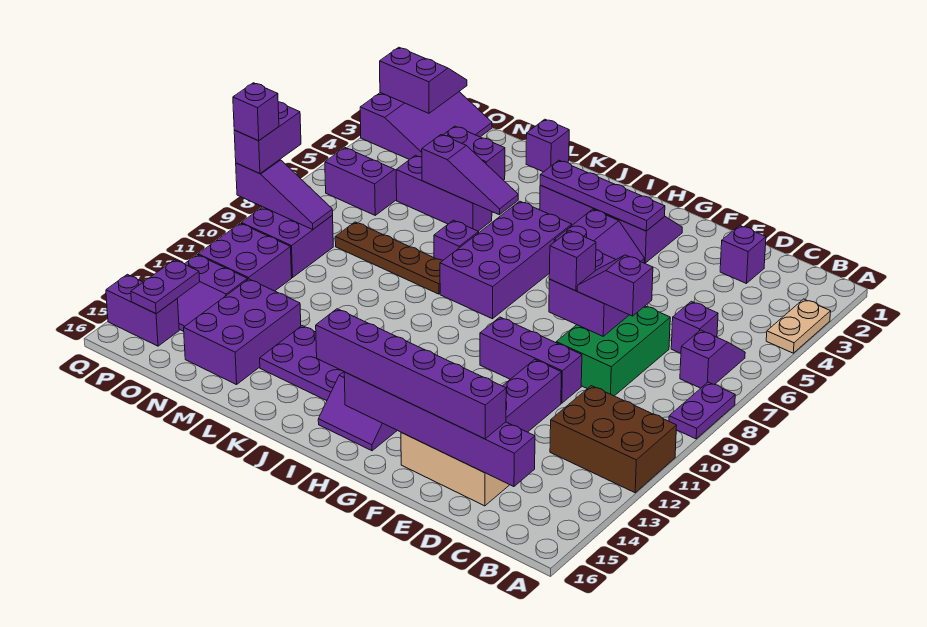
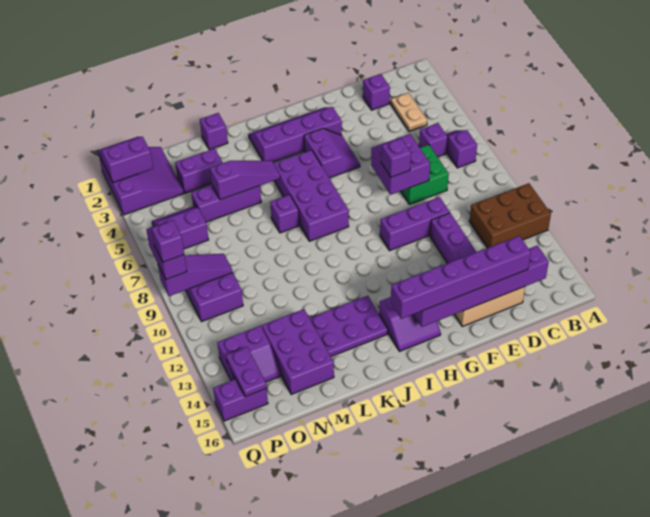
tan plate A3:A4 level 1 -> tan plate C3:C4 level 1
purple plate A8:A9 level 1 -> none
green brick D7:E9 level 1 -> green brick D7:E8 level 1
purple slope D8:E8 level 3 top D -> none
purple plate G3:J3 level 2 -> none
brown plate K8:N8 level 1 -> none
purple brick O11:P12 level 1 -> none

